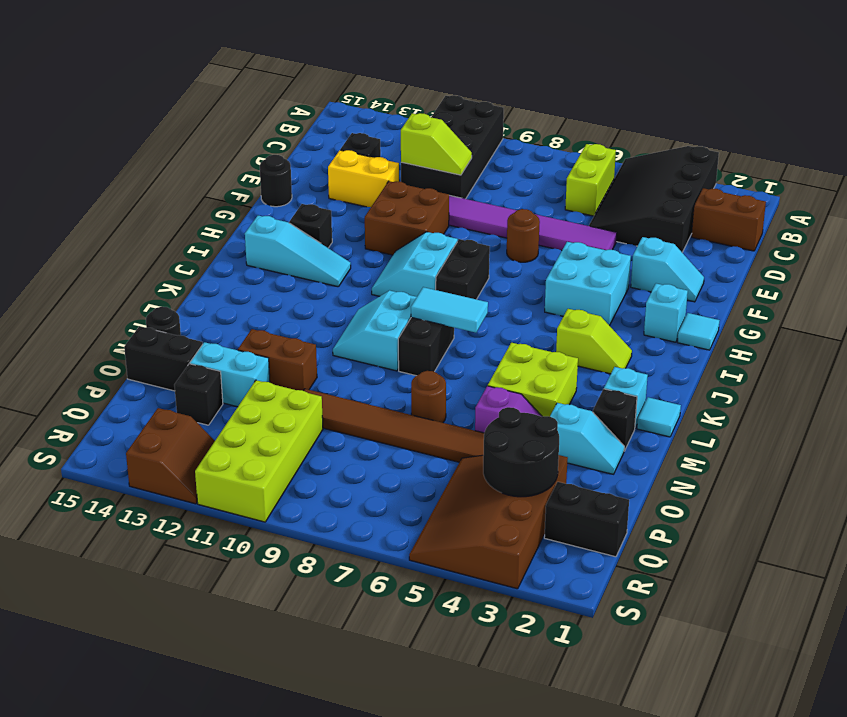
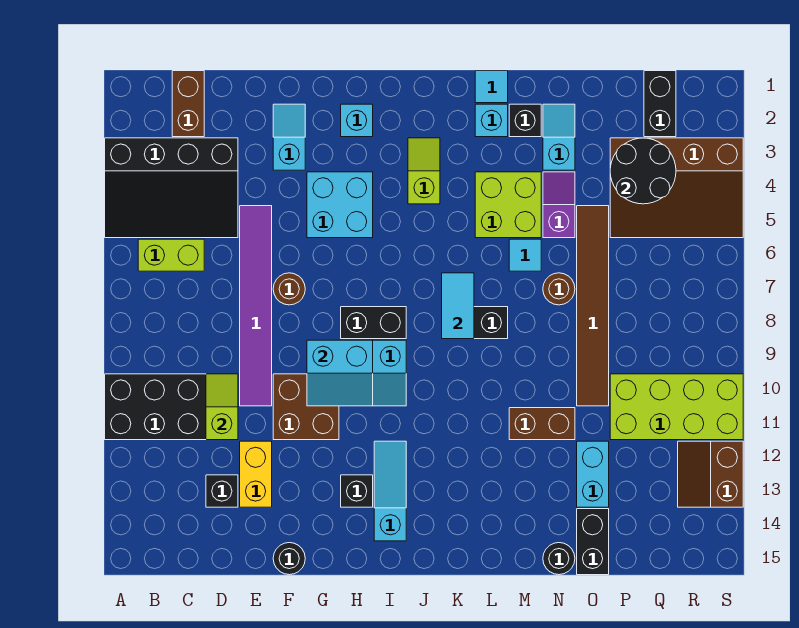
cyan tile H1 level 1 -> cyan tile M6 level 1
cyan slope K9:L10 level 1 top 9 -> cyan slope G9:H10 level 2 top 9
brown brick N11:N12 level 1 -> brown brick M11:N11 level 1
black brick P13 level 1 -> none
brown slope R12:S13 level 1 top 13 -> brown slope R12:S13 level 1 top S

